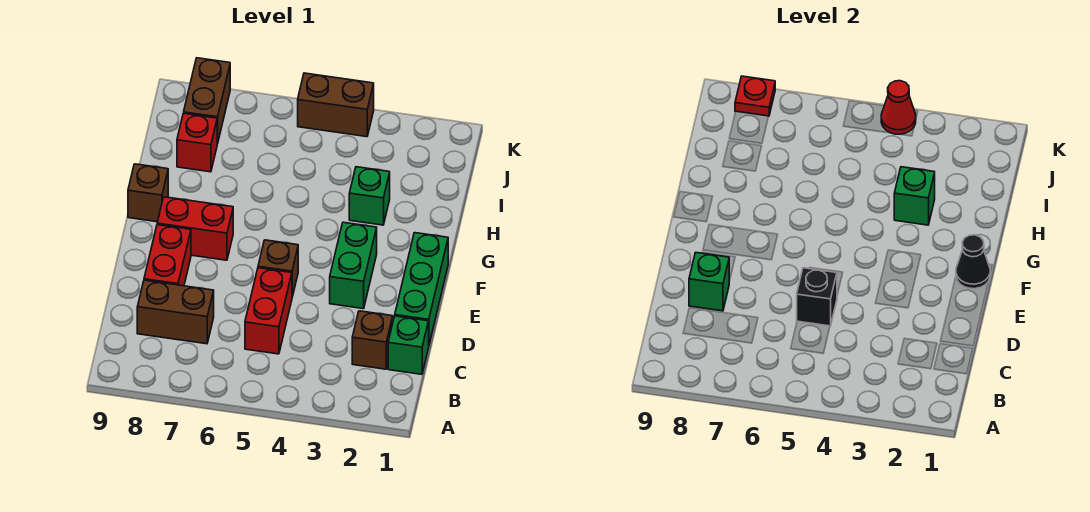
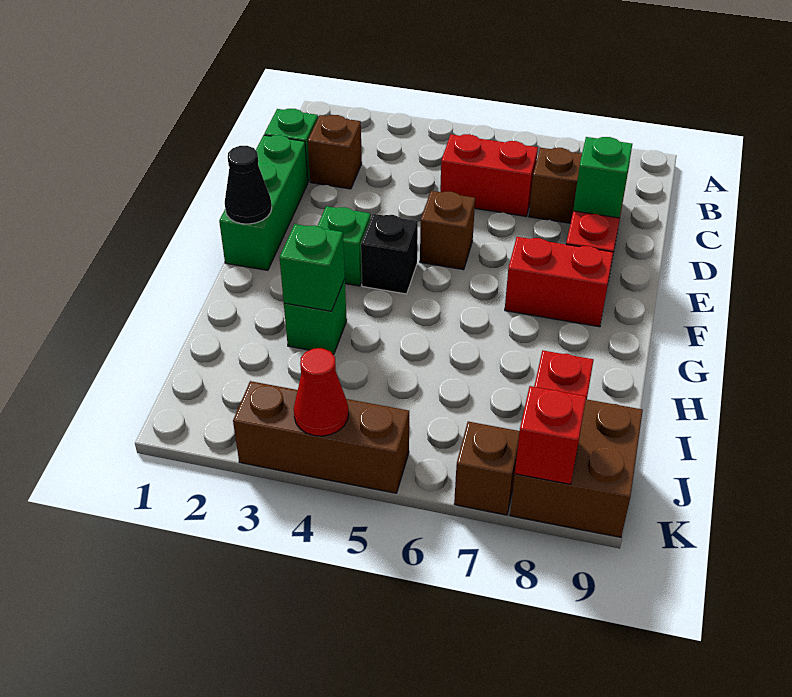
red brick C5:D5 level 1 -> red brick C5:C6 level 1
black brick D5 level 2 -> black brick F4 level 1
green brick E3:F3 level 1 -> green brick F3 level 1
brown brick G9 level 1 -> brown brick K7 level 1
brown brick J8:K8 level 1 -> brown brick J8:K9 level 1
brown brick K4:K5 level 1 -> brown brick K3:K5 level 1
red plate K8 level 2 -> red brick K8 level 2

